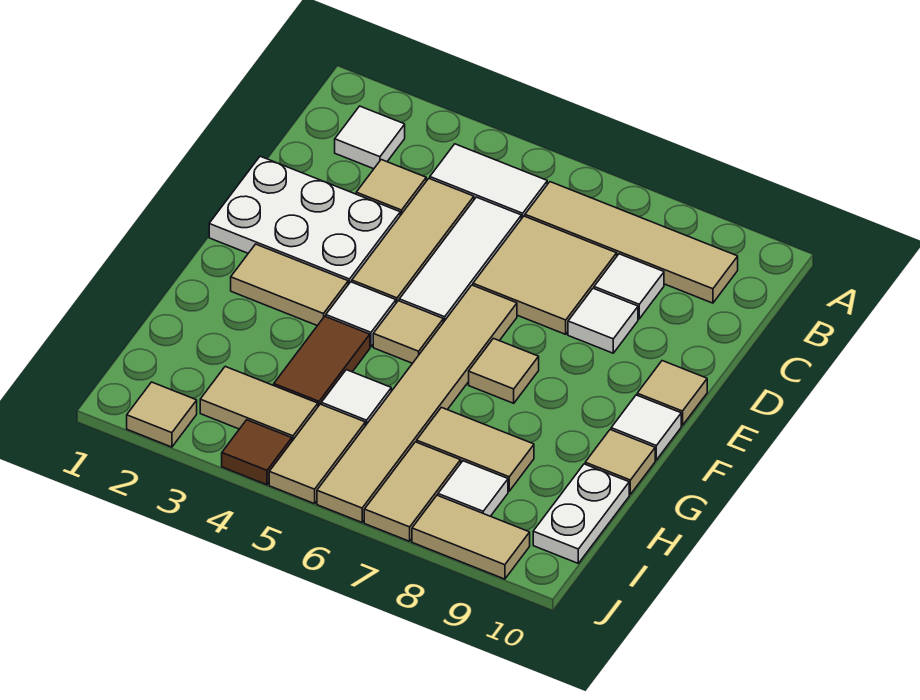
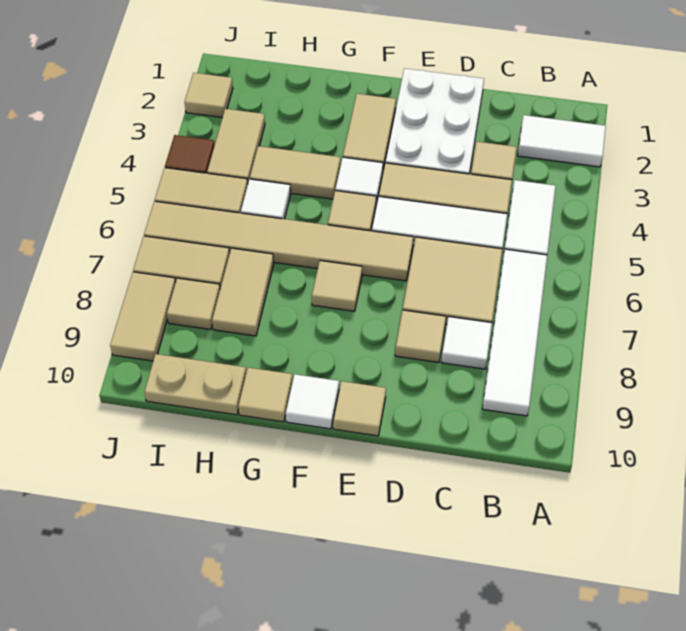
white tile B2 level 1 -> white tile A2:B2 level 1
tan tile B6:B9 level 1 -> white tile B6:B9 level 1
white tile D8 level 1 -> tan tile D8 level 1
brown tile G4:H4 level 1 -> tan tile G4:H4 level 1
white plate H10:I10 level 1 -> tan plate H10:I10 level 1
white tile I8 level 1 -> tan tile I8 level 1

